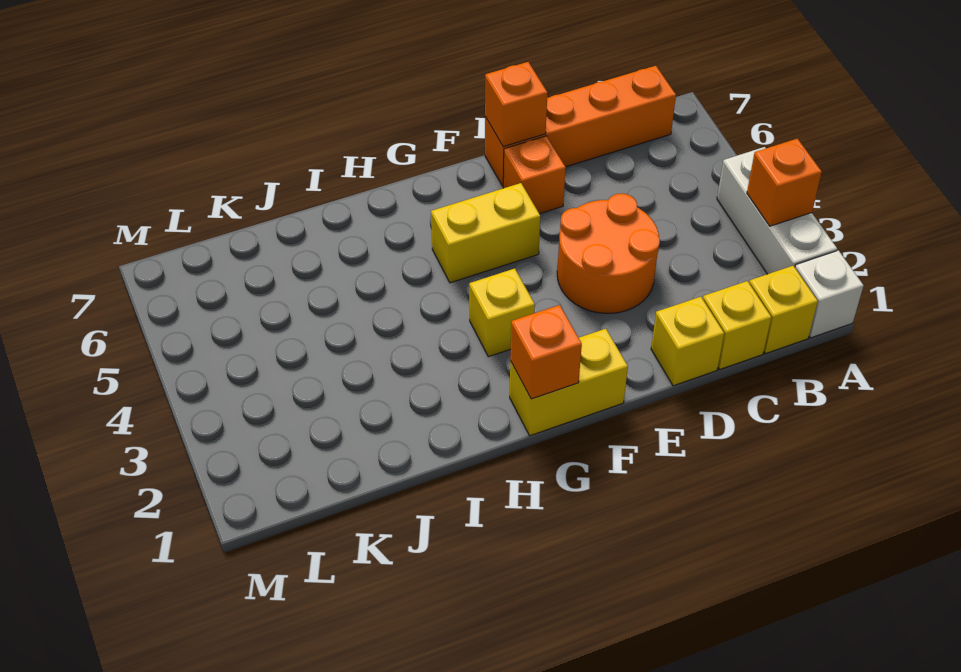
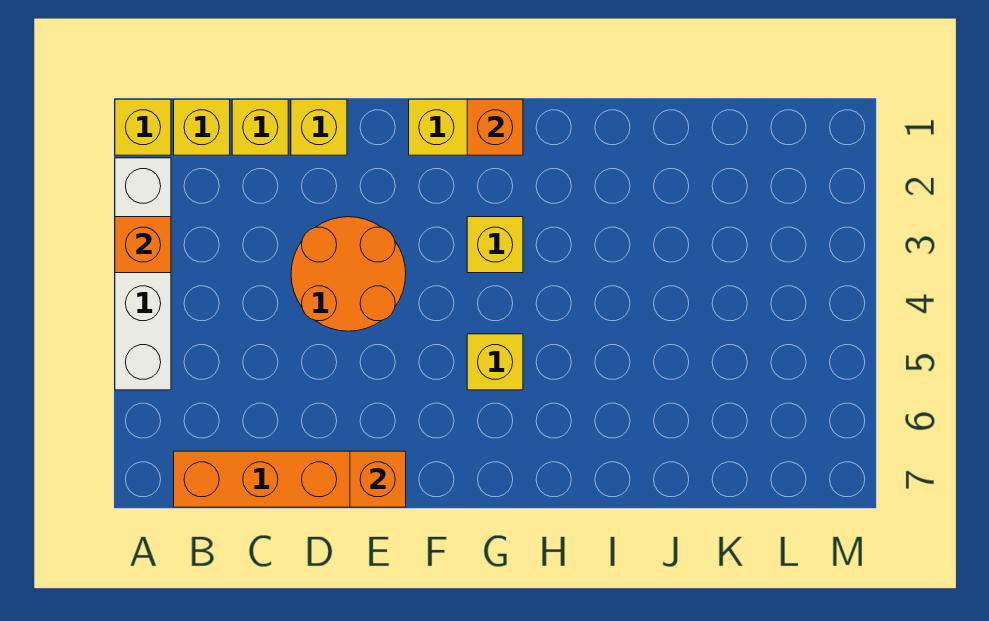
white brick A1 level 1 -> yellow brick A1 level 1
white brick A2:A4 level 1 -> white brick A2:A5 level 1
orange brick E6 level 1 -> none
yellow brick F5:G5 level 1 -> yellow brick G5 level 1

